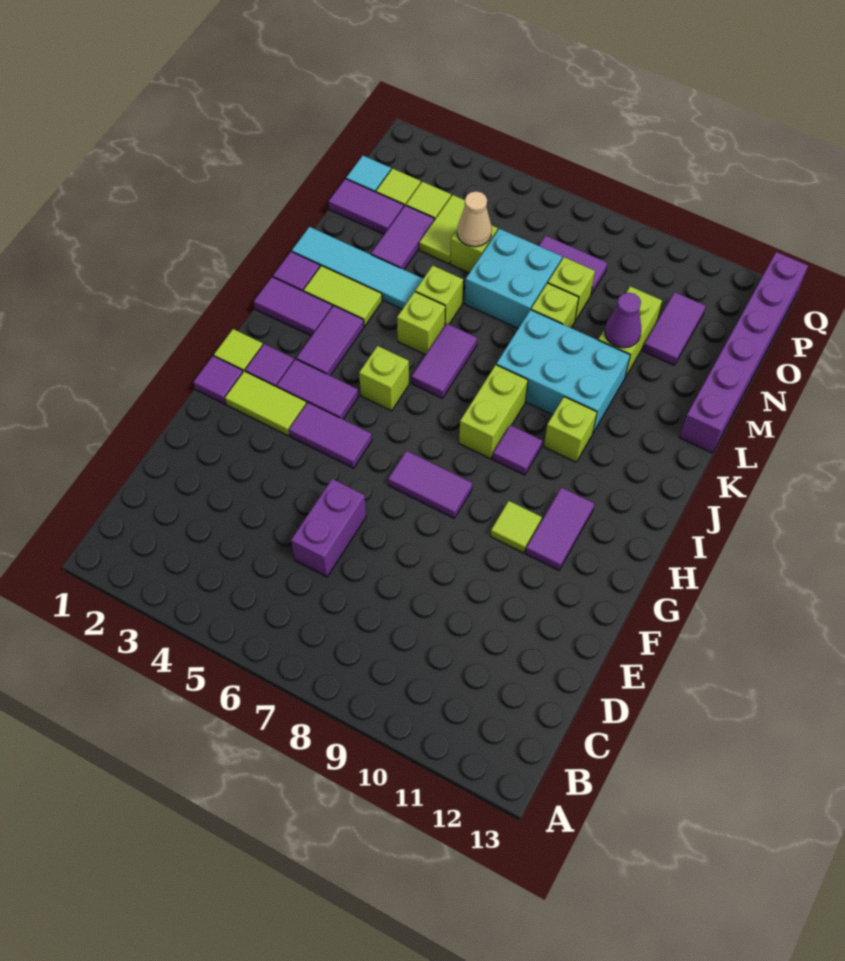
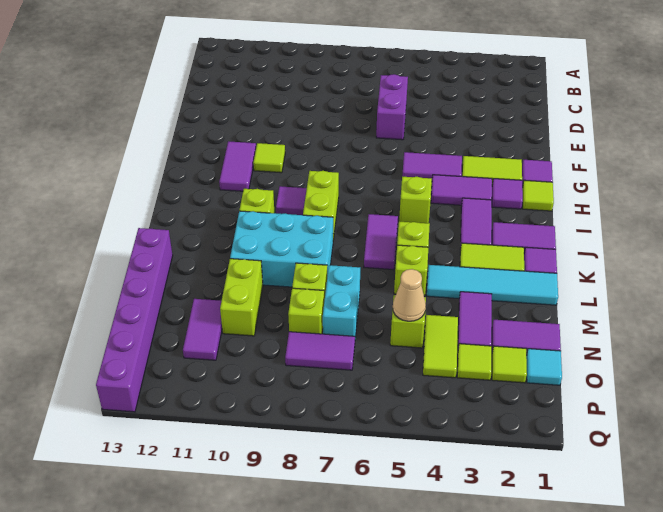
purple tile G7:G8 level 1 -> none
cyan brick M6:N7 level 1 -> cyan brick M7:N7 level 1
purple cone M10 level 2 -> none

